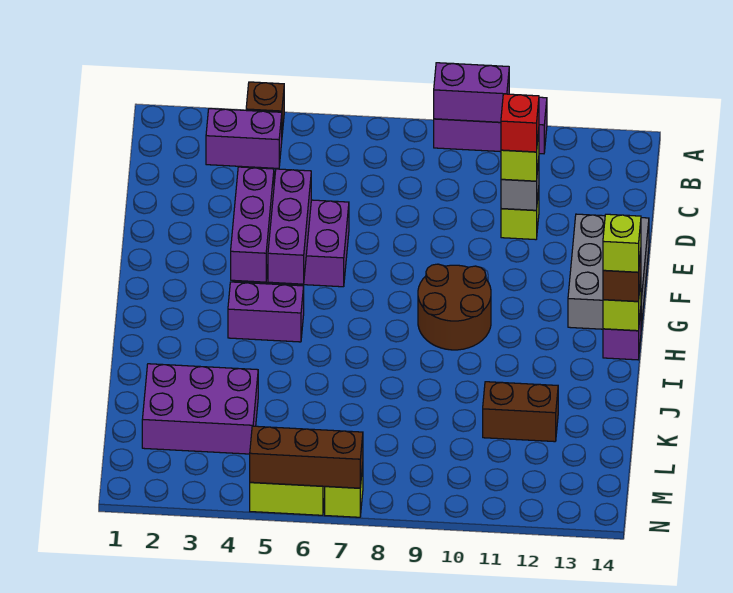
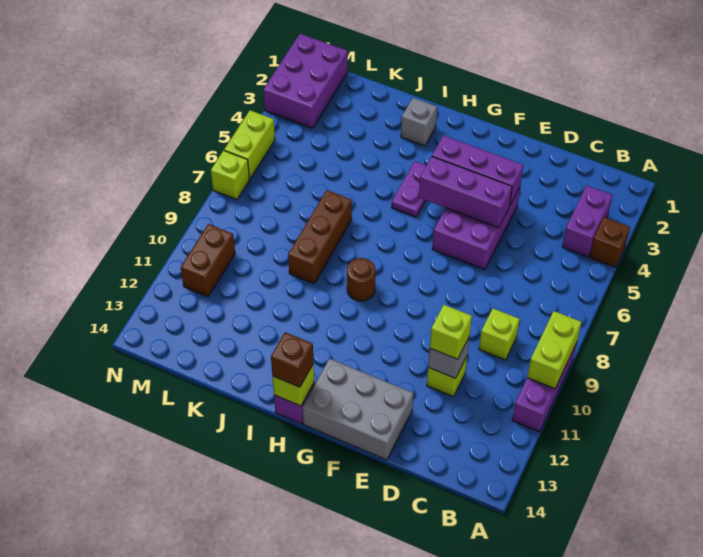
purple brick A9:A10 level 2 -> lime brick A9:A10 level 2
red brick D11 level 4 -> none
brown round brick G9:H10 level 1 -> brown round brick H9 level 1
purple brick H4:H5 level 1 -> purple plate H4:H5 level 1
lime brick H14 level 4 -> lime brick C9 level 1
none -> grey brick I2 level 1
purple brick K2:L4 level 1 -> purple brick M1:N3 level 1
brown brick K11:K12 level 1 -> brown brick M10:M11 level 1
brown brick N5:N7 level 2 -> brown brick J7:J9 level 1

